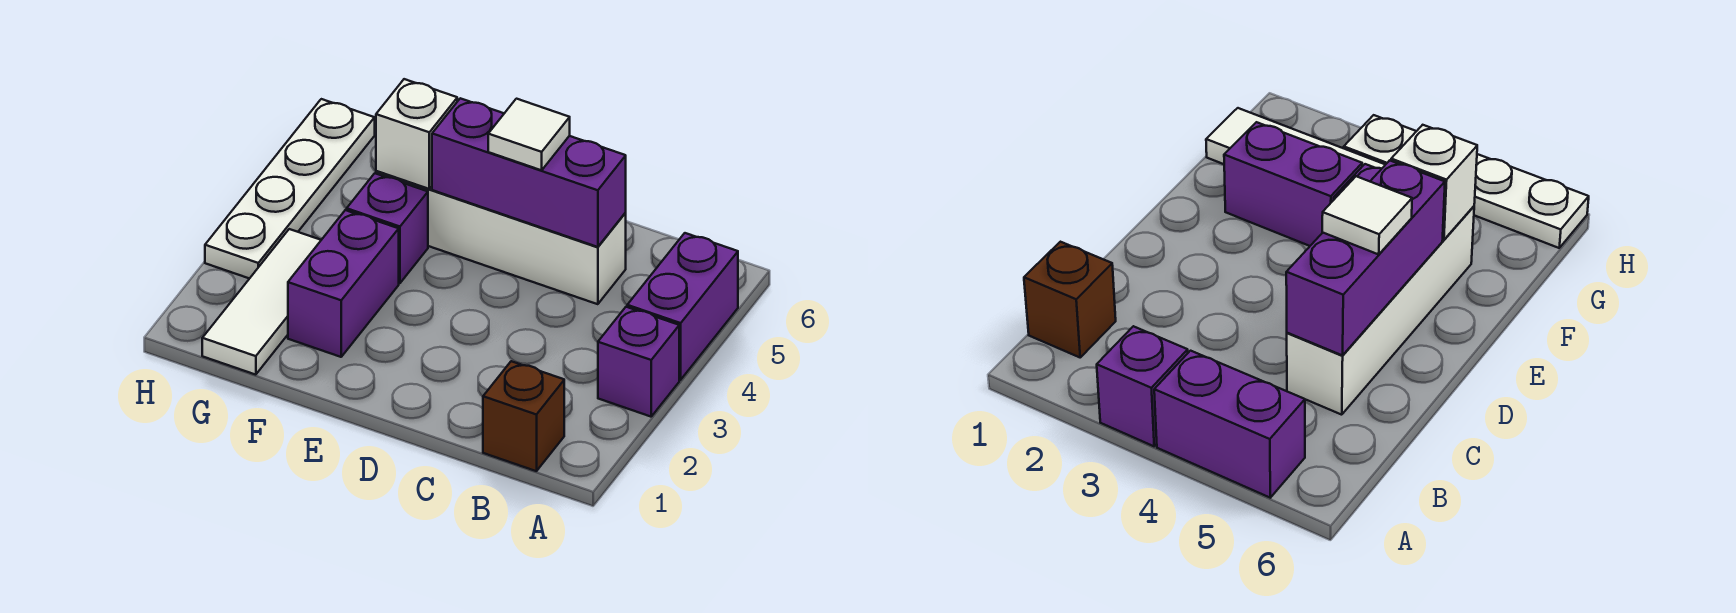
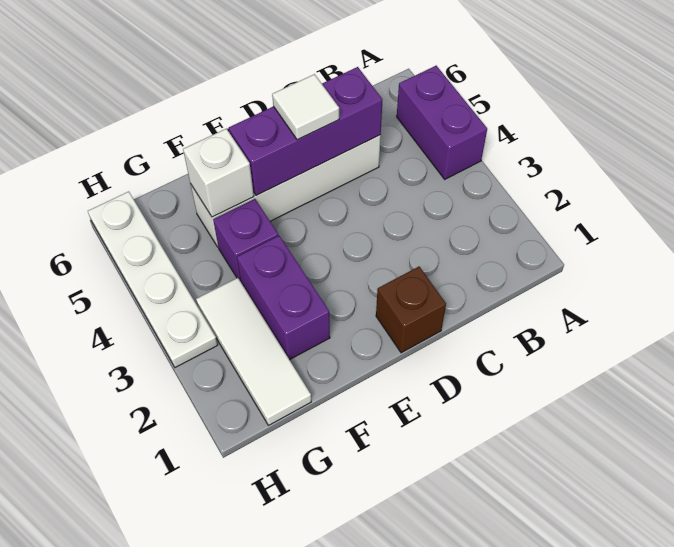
purple brick A3 level 1 -> none
brown brick B1 level 1 -> brown brick D1 level 1

